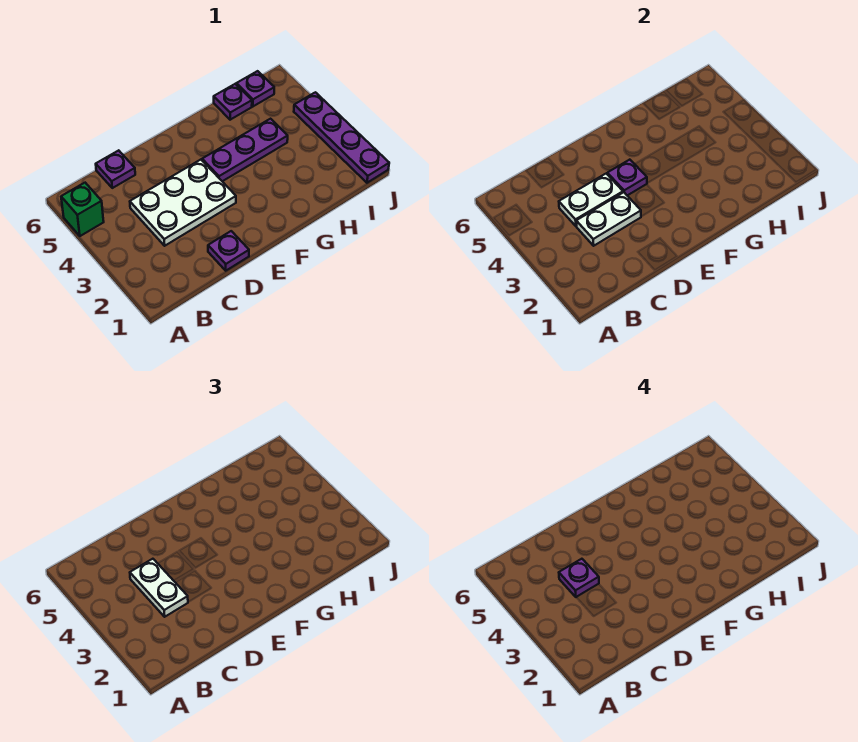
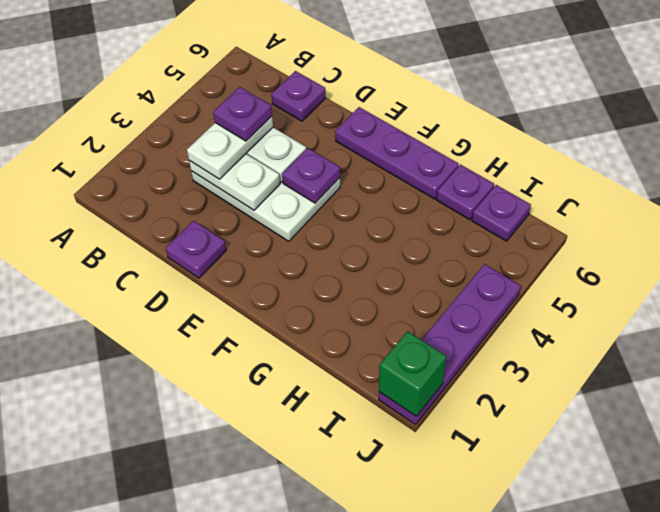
green brick A5 level 1 -> green brick J1 level 2
purple plate F4:H4 level 1 -> purple plate E6:G6 level 1

